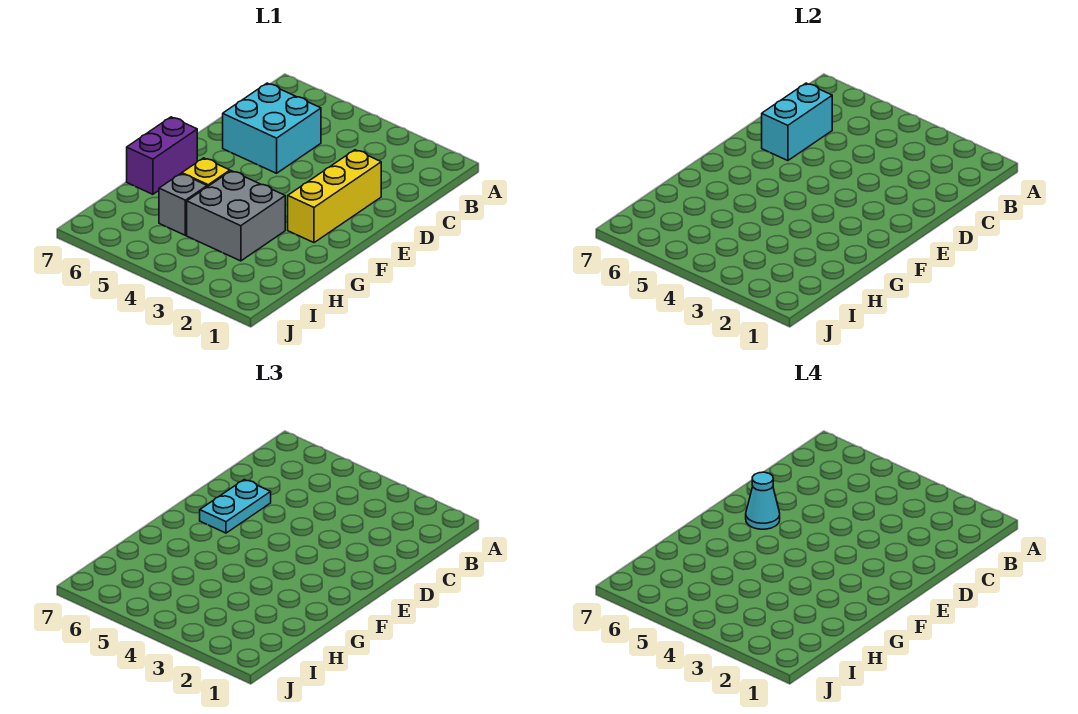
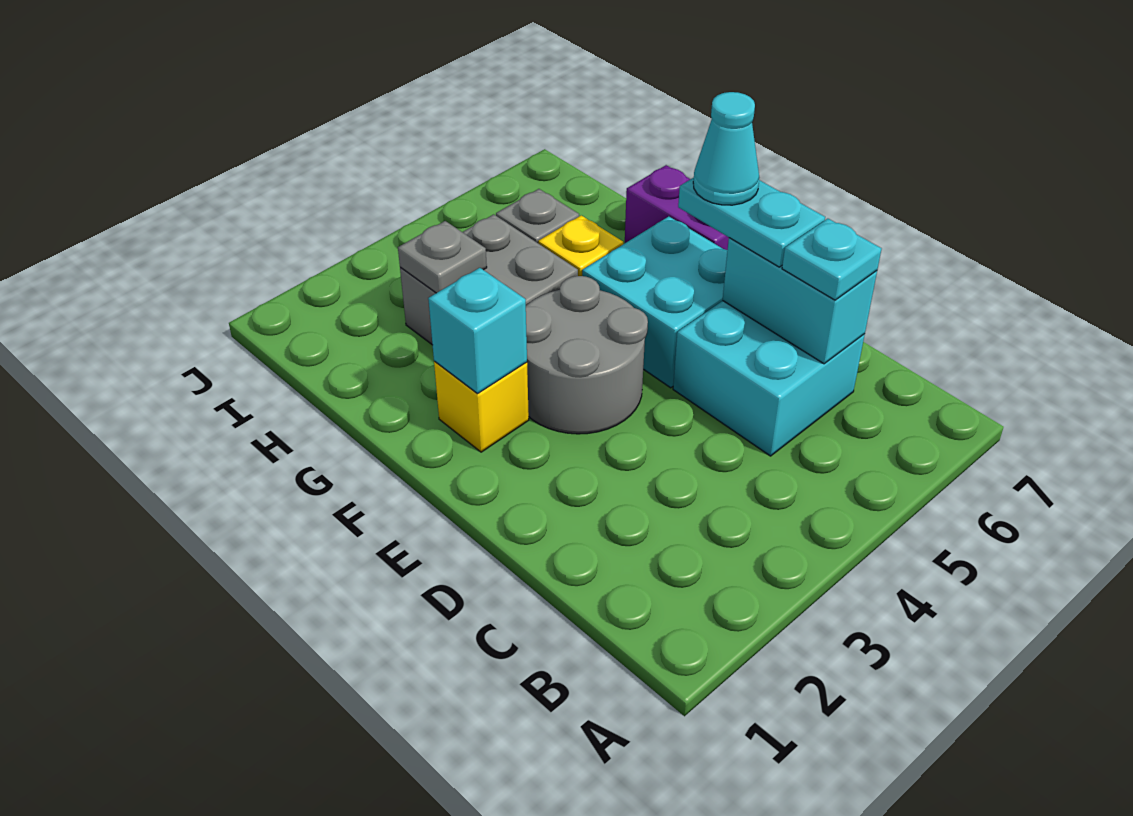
none -> cyan plate C6 level 3
yellow brick D2:F2 level 1 -> yellow brick F2 level 1
none -> grey round brick E3:F4 level 1
none -> cyan brick E5:F6 level 1
none -> cyan brick F2 level 2
none -> grey plate H3 level 2

